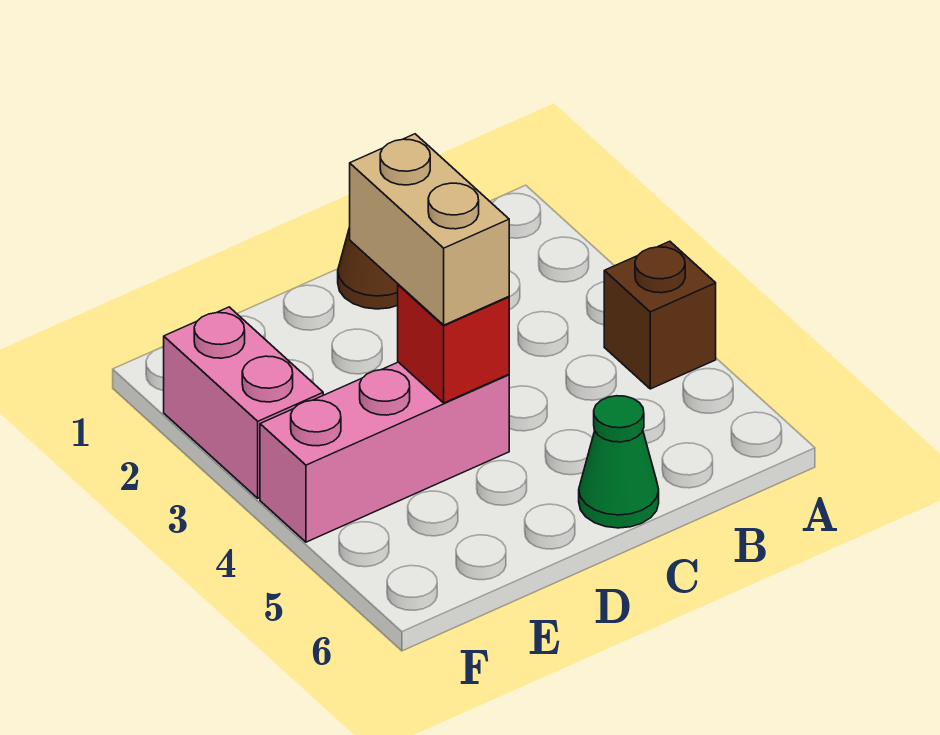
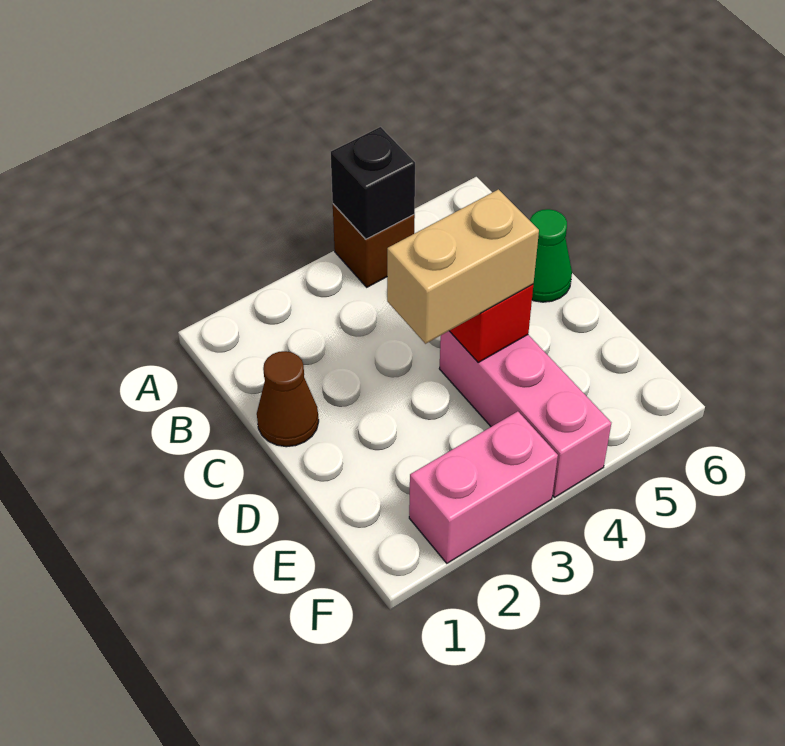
none -> black brick A4 level 2

